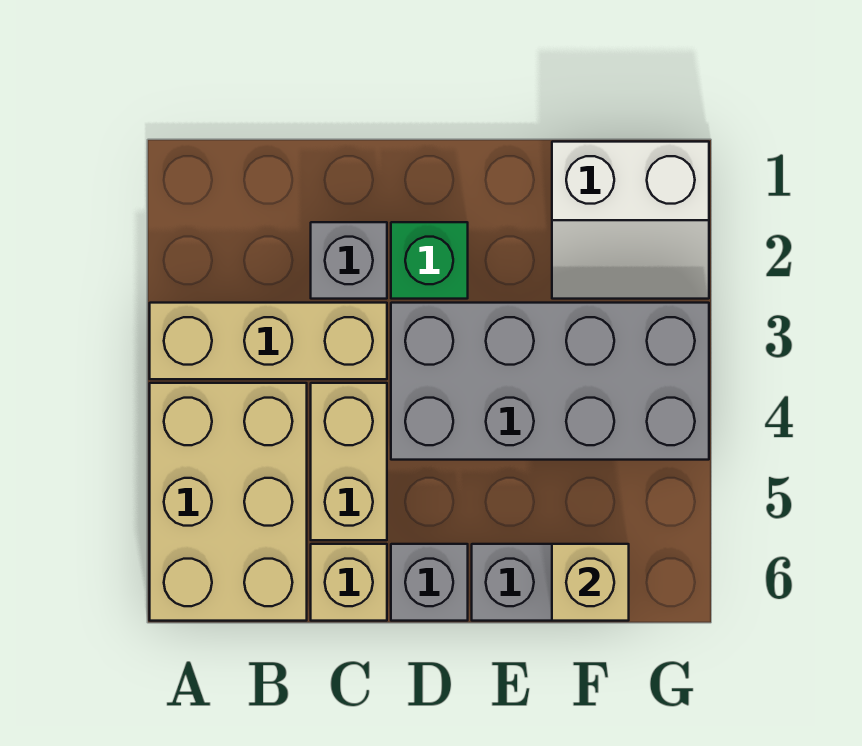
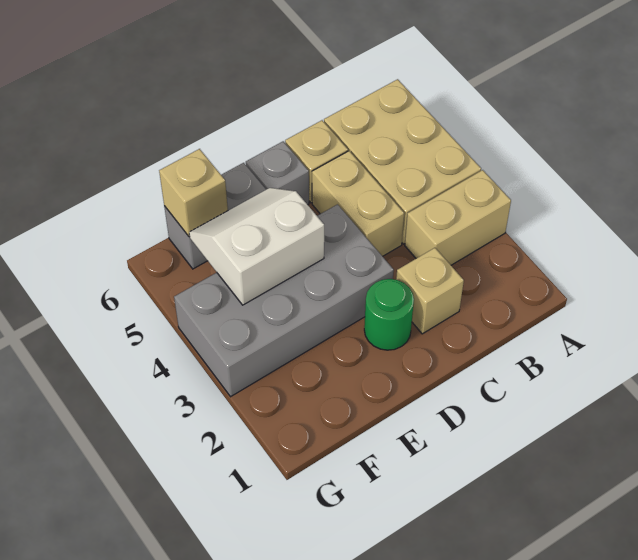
tan brick A3:C3 level 1 -> tan brick A3:B3 level 1
grey brick C2 level 1 -> tan brick C2 level 1
green brick D2 level 1 -> green round brick D2 level 1
white slope F1:G2 level 1 top 1 -> white slope E4:F5 level 2 top 4

